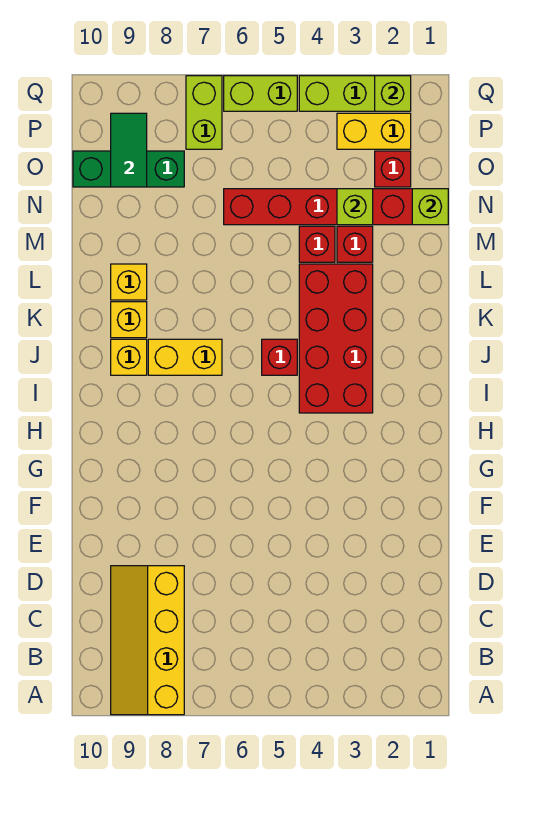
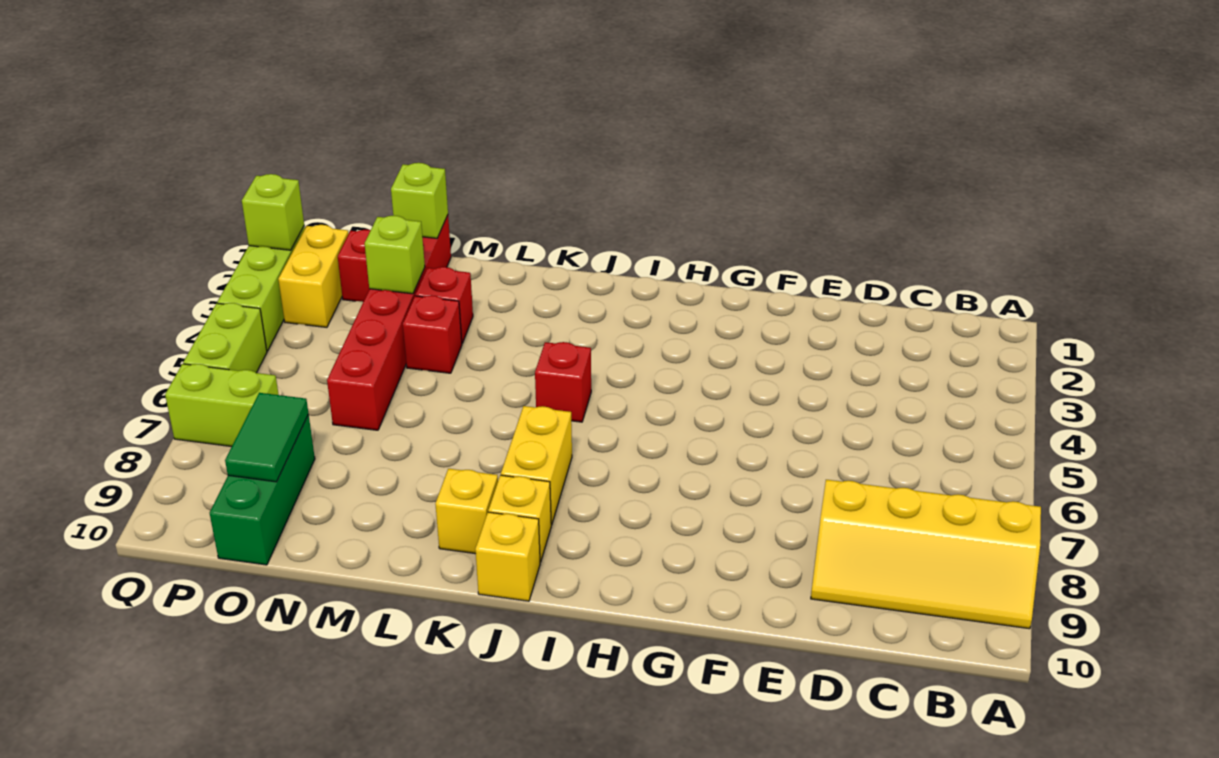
red brick I3:L4 level 1 -> none
yellow brick L9 level 1 -> yellow brick J10 level 1
green tile O9:P9 level 2 -> green tile O8:O9 level 2

